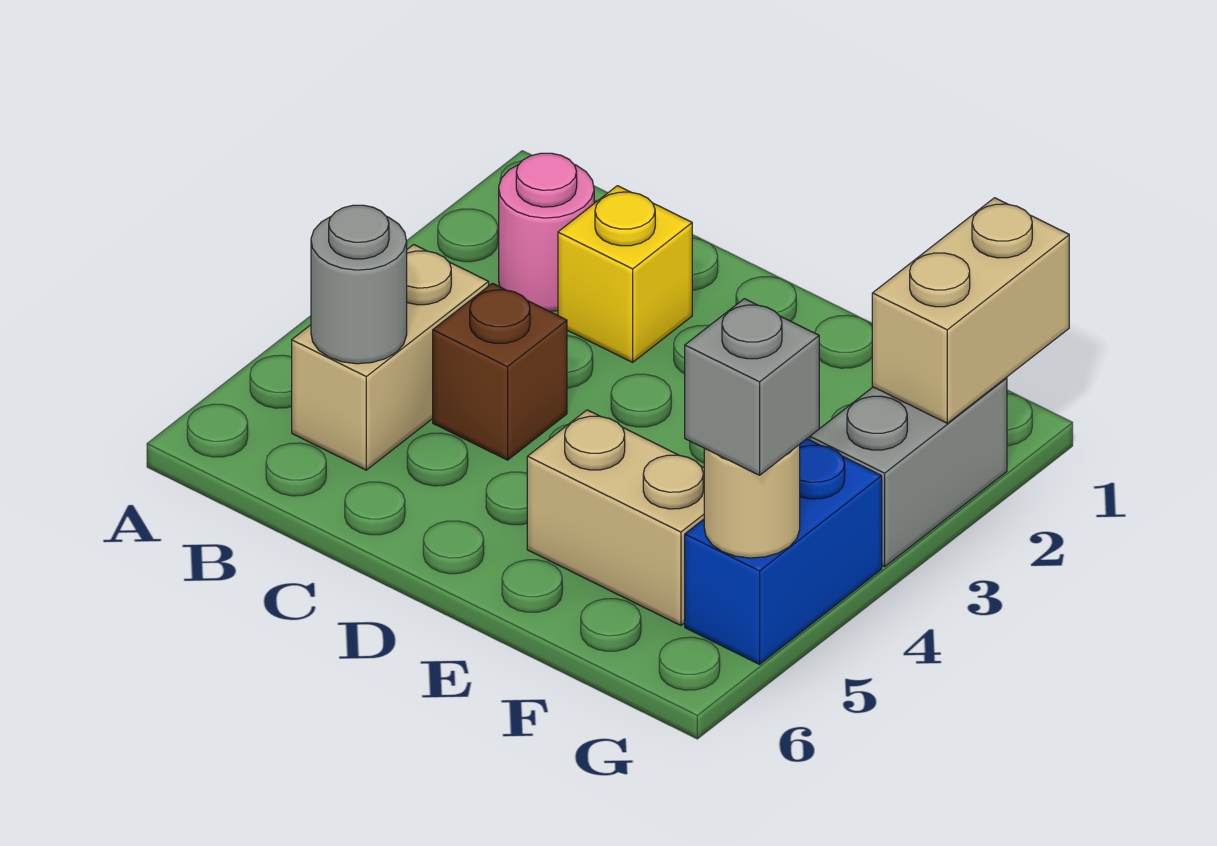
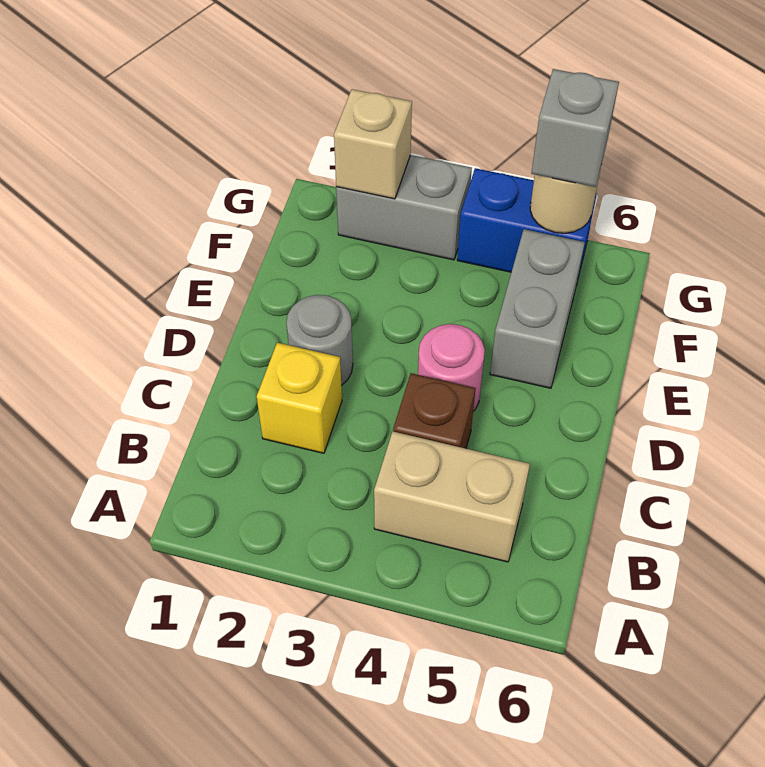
pink round brick B2 level 1 -> pink round brick D4 level 1
grey round brick B5 level 2 -> grey round brick D2 level 1
tan brick E5:F5 level 1 -> grey brick E5:F5 level 1
tan brick G1:G2 level 2 -> tan brick G2 level 2

